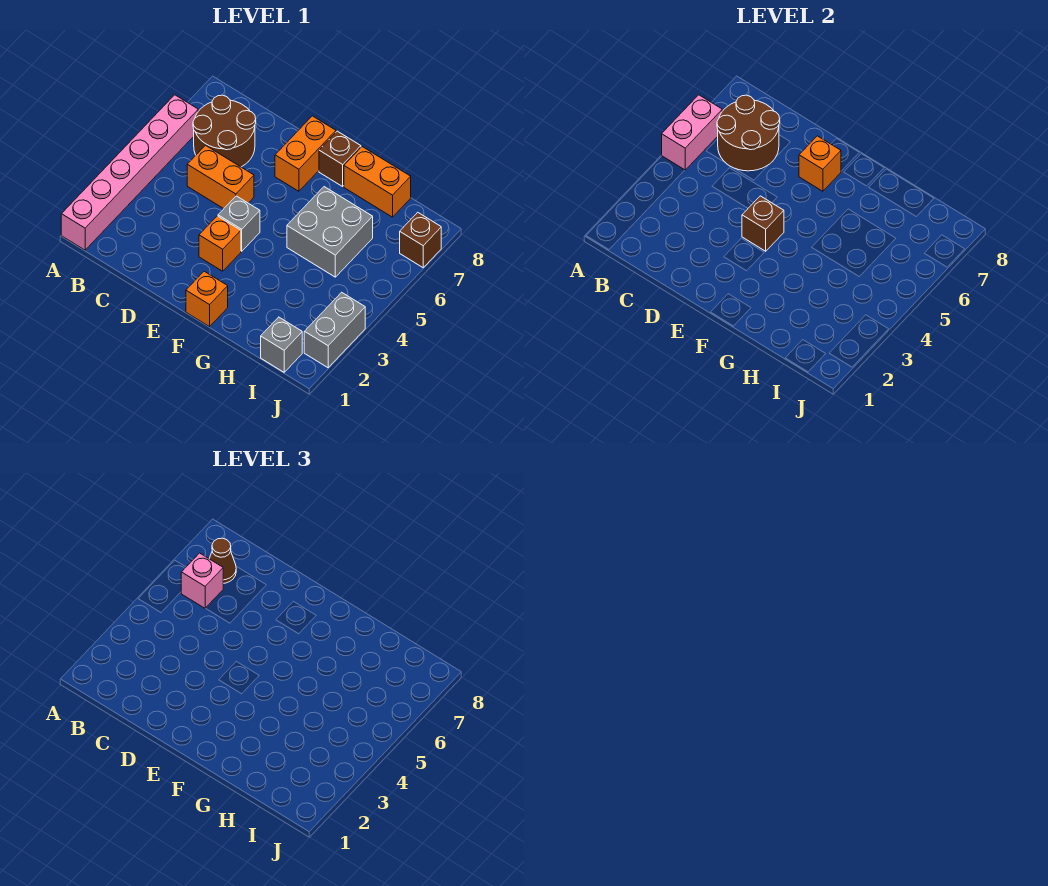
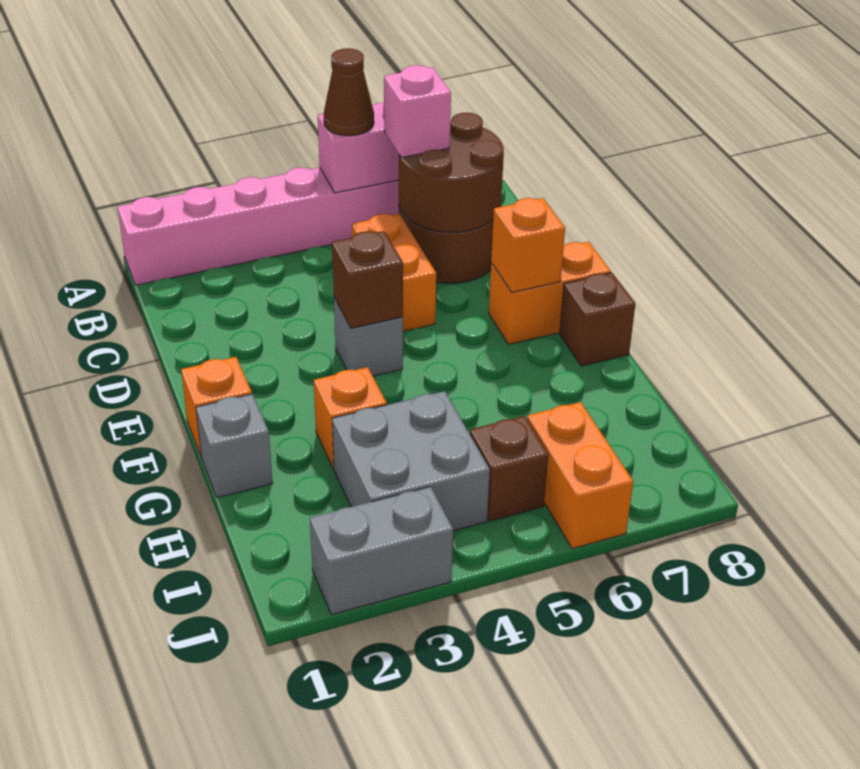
brown cone B7 level 3 -> brown cone A5 level 3
orange brick E3 level 1 -> orange brick G3 level 1
grey brick G5:H6 level 1 -> grey brick H3:I4 level 1
orange brick G8:H8 level 1 -> orange brick I6:J6 level 1
grey brick I1 level 1 -> grey brick G1 level 1
brown brick J7 level 1 -> brown brick I5 level 1

